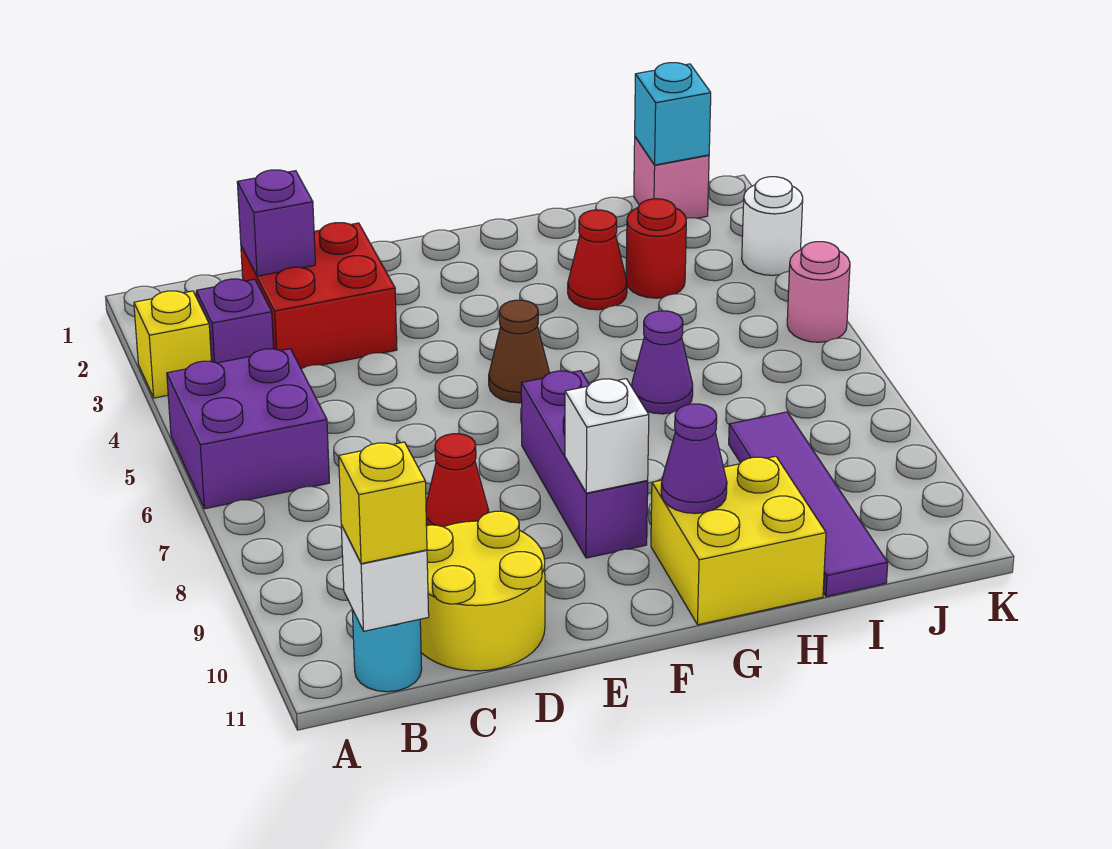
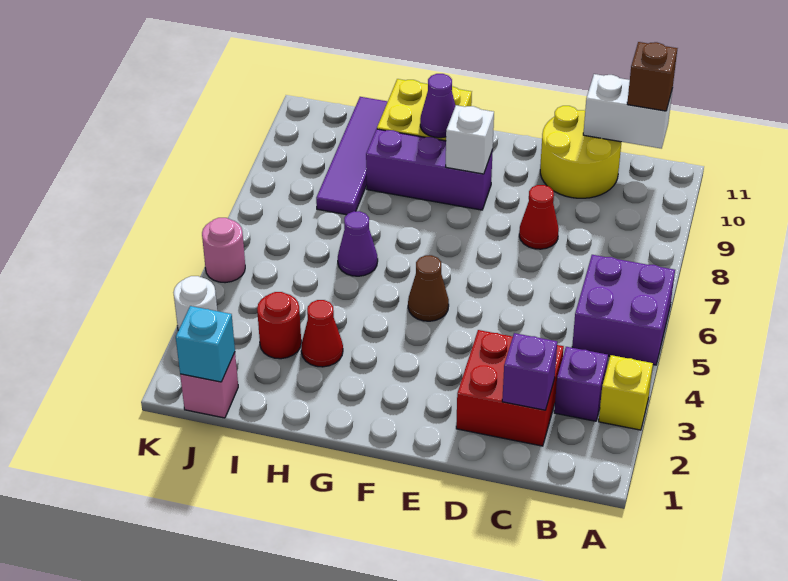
cyan round brick B11 level 1 -> none
white brick B11 level 2 -> white brick B11:C11 level 2
yellow brick B11 level 3 -> brown brick B11 level 3
purple brick F7:F9 level 1 -> purple brick F9:H9 level 1

